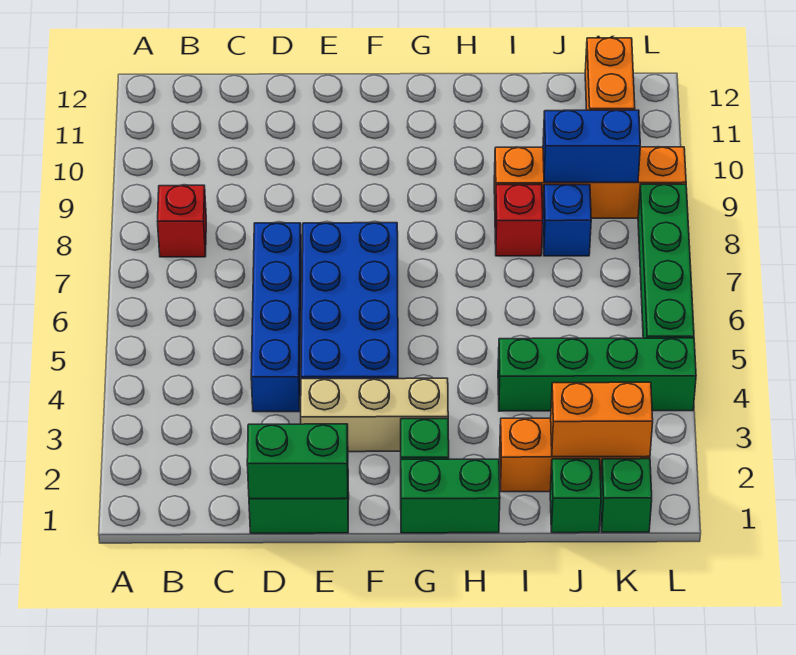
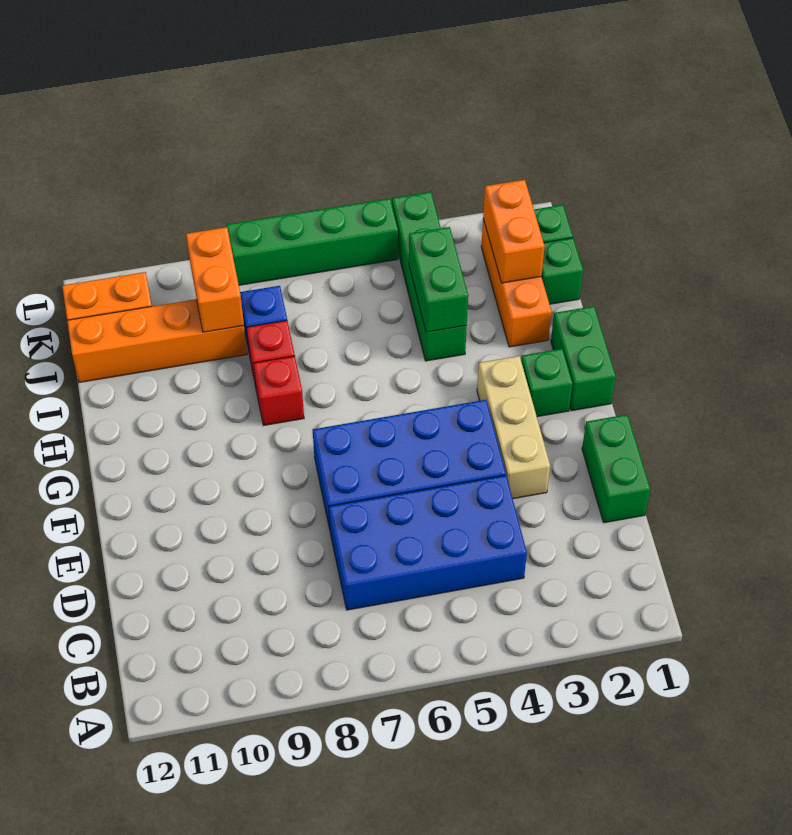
red brick B8 level 1 -> red brick H8 level 1
green brick D1:E1 level 2 -> green brick I4:J4 level 2
blue brick D4:D7 level 1 -> blue brick C4:D7 level 1
orange brick I9:L9 level 1 -> orange brick J9:J12 level 1
blue brick J9:K9 level 2 -> orange brick J9:K9 level 2

